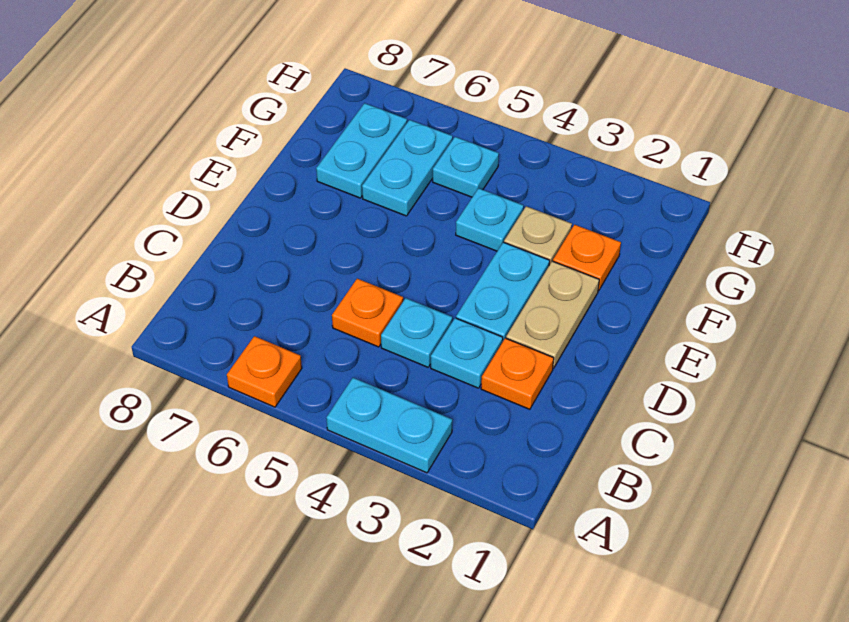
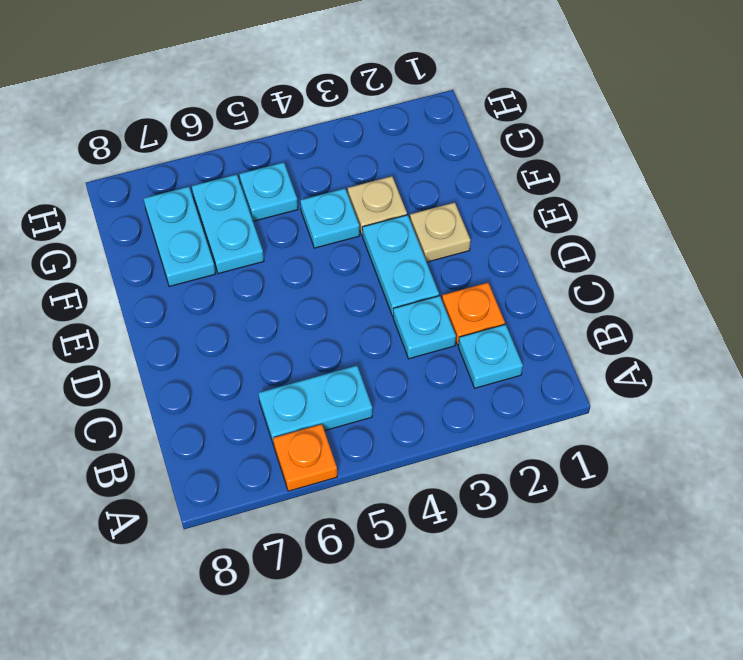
cyan plate A3:A4 level 1 -> cyan plate B5:B6 level 1
cyan plate C4 level 1 -> cyan plate B2 level 1
orange plate C5 level 1 -> none
tan plate D2:E2 level 1 -> tan plate E2 level 1
orange plate F2 level 1 -> none

